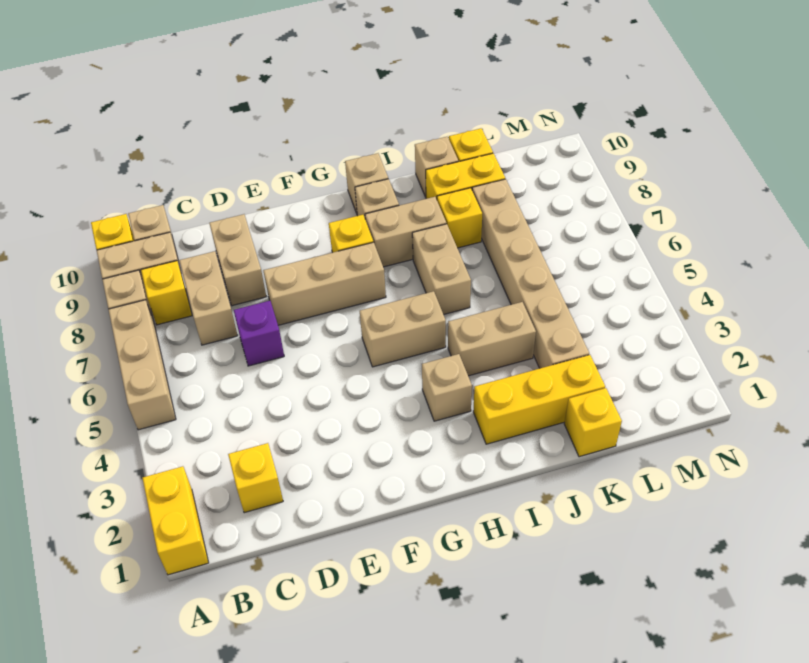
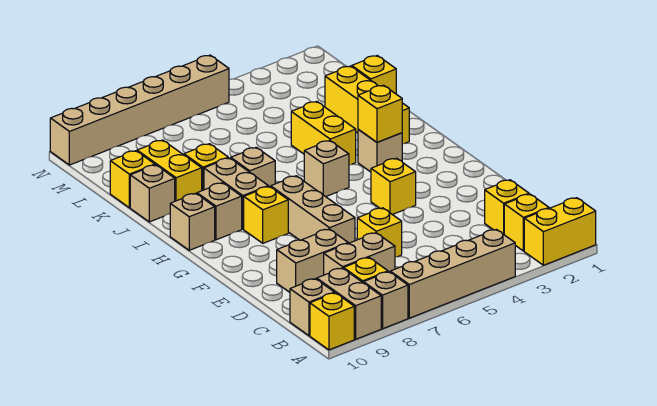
tan brick A5:A7 level 1 -> tan brick A4:A7 level 1
none -> yellow brick B2 level 1
purple brick D6 level 1 -> yellow brick D6 level 1
none -> yellow brick F4 level 1
tan brick G5:H5 level 1 -> tan brick H5 level 1
none -> yellow brick H3 level 2
tan brick I4:J4 level 1 -> yellow brick I4:J4 level 1
tan brick I6:I7 level 1 -> tan brick I7 level 1
tan brick K3:K8 level 1 -> tan brick N5:N10 level 1

